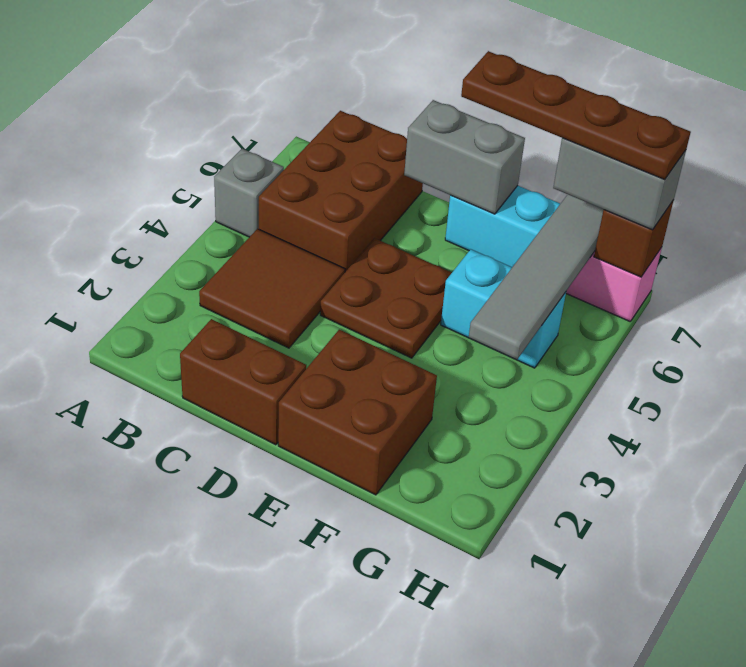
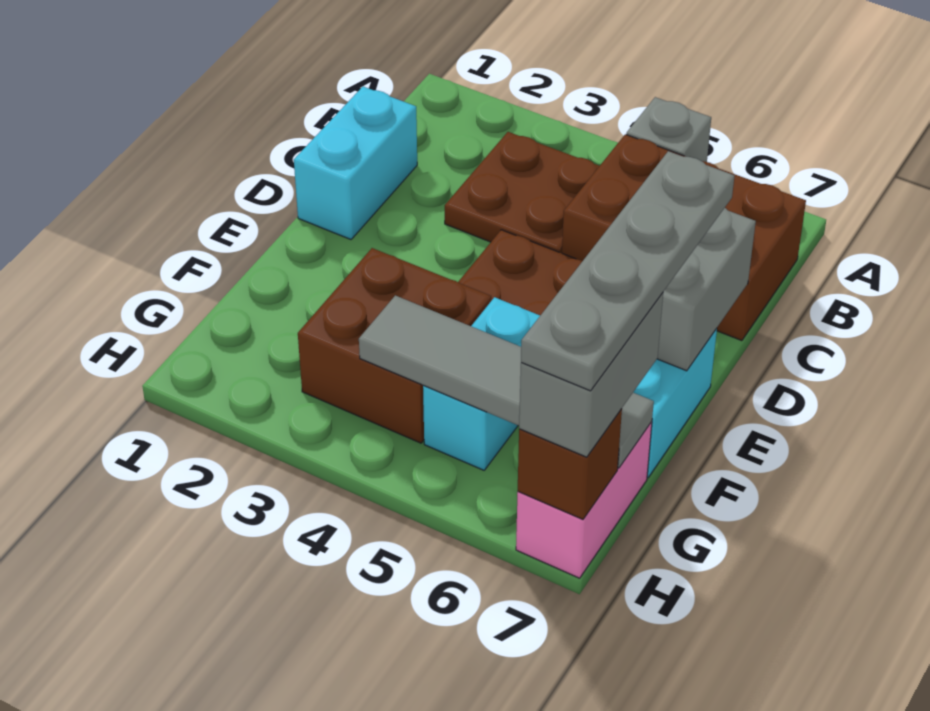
brown tile B3:C4 level 1 -> brown plate B3:C4 level 1
brown brick C1:D1 level 1 -> cyan brick C1:D1 level 1
brown brick E1:F2 level 1 -> brown brick F3:G4 level 1
brown plate E7:H7 level 4 -> grey plate E7:H7 level 4

